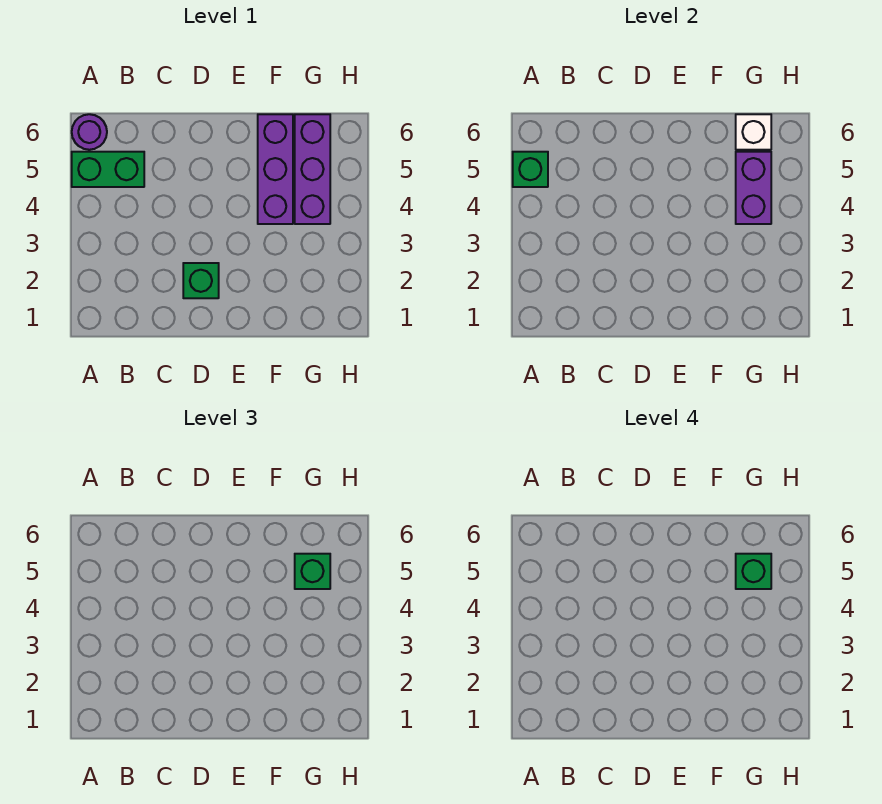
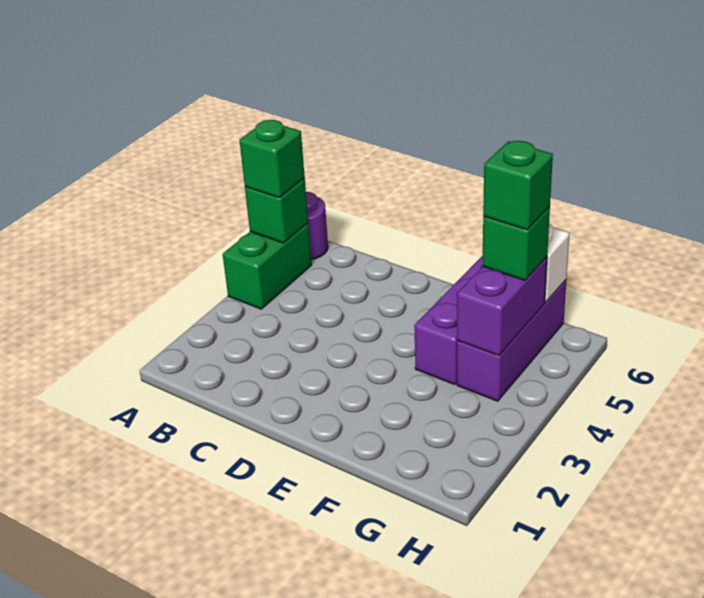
green brick A5:B5 level 1 -> green brick A4:A5 level 1
green brick D2 level 1 -> green brick A5 level 3

